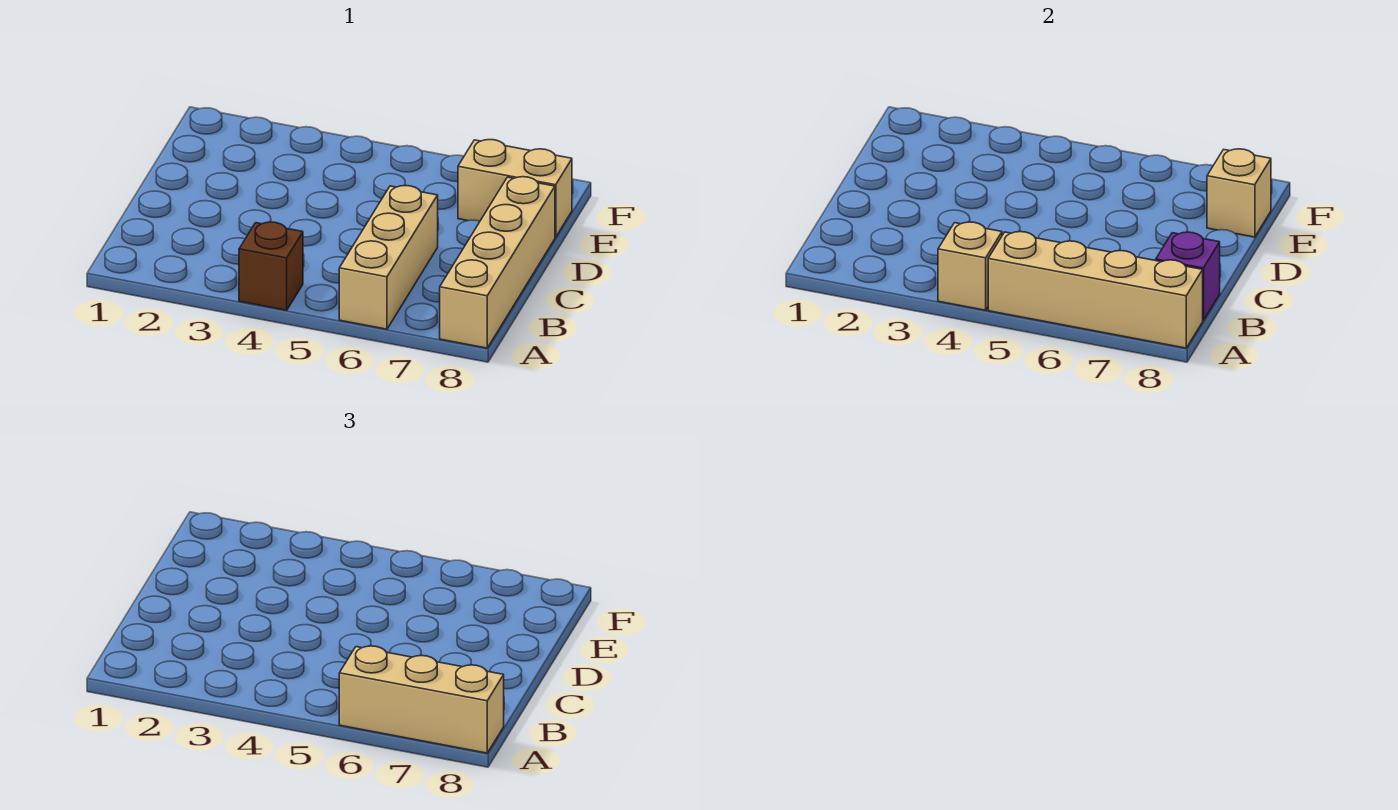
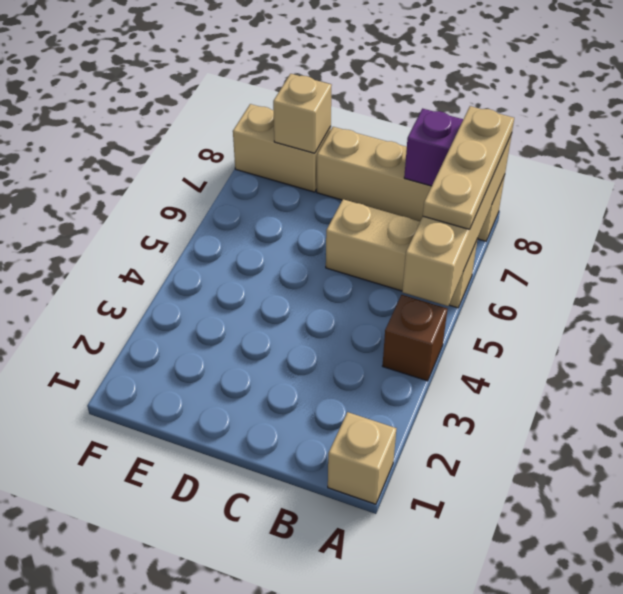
tan brick A4 level 2 -> tan brick A1 level 1
tan brick A6:A8 level 3 -> tan plate A6:A8 level 3
tan brick E7:E8 level 1 -> tan brick E8:F8 level 1

